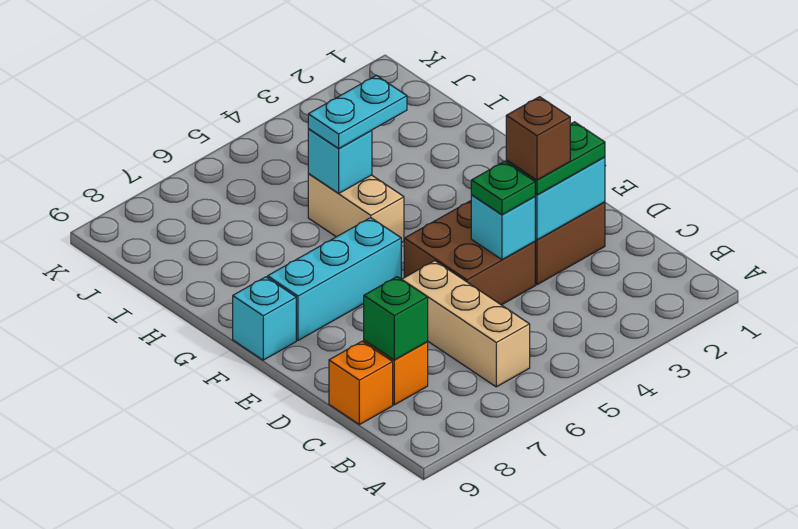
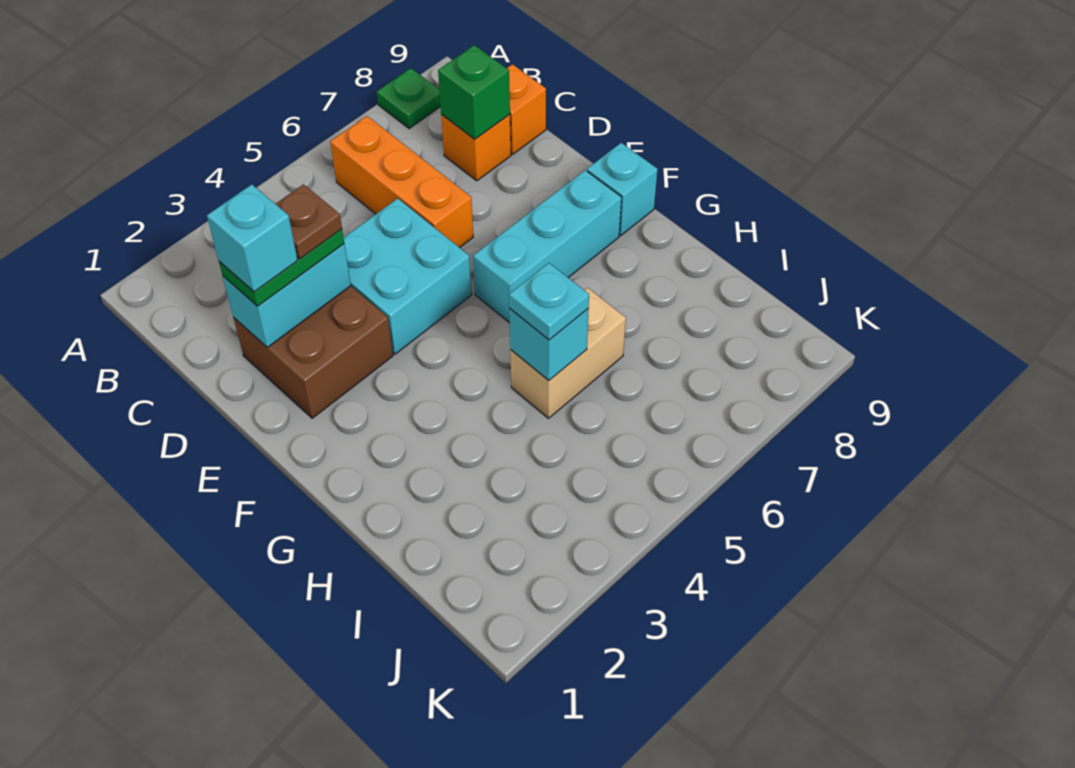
tan brick B6:D6 level 1 -> orange brick B6:D6 level 1
brown brick D3 level 4 -> brown plate D3 level 4
brown brick D4:E5 level 1 -> cyan brick D4:E5 level 1
cyan brick D4 level 2 -> cyan brick D2 level 4
green plate D4 level 3 -> green plate A8 level 1
tan brick G5:H5 level 1 -> tan brick H5:H6 level 1
cyan plate H4:H5 level 3 -> cyan plate H5 level 3

